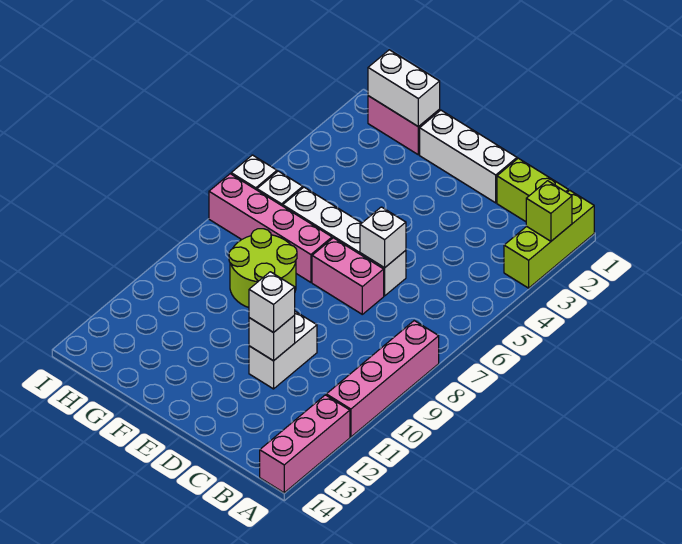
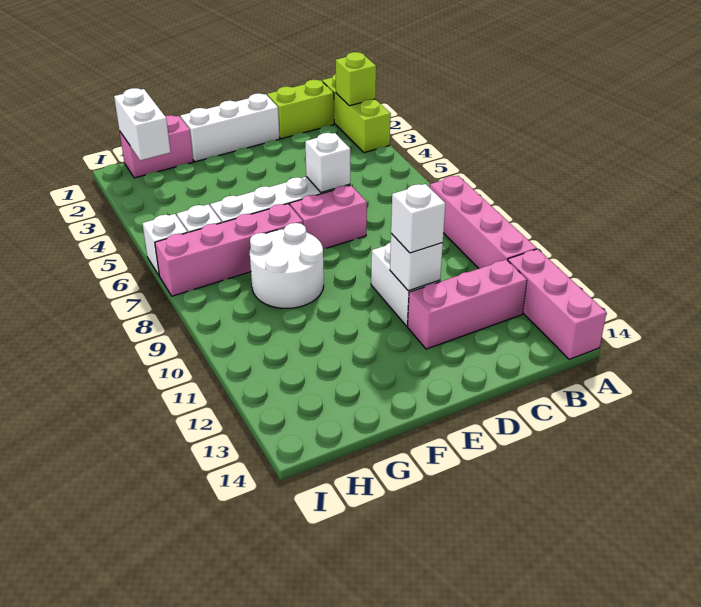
none -> pink brick B12:D12 level 1
lime round brick F8:G9 level 1 -> white round brick F8:G9 level 1
white brick G1:H1 level 2 -> white brick H1:H2 level 2

